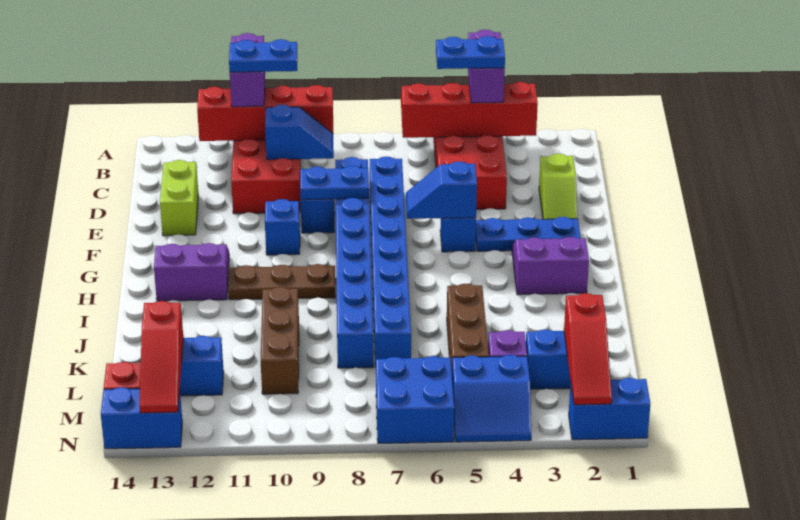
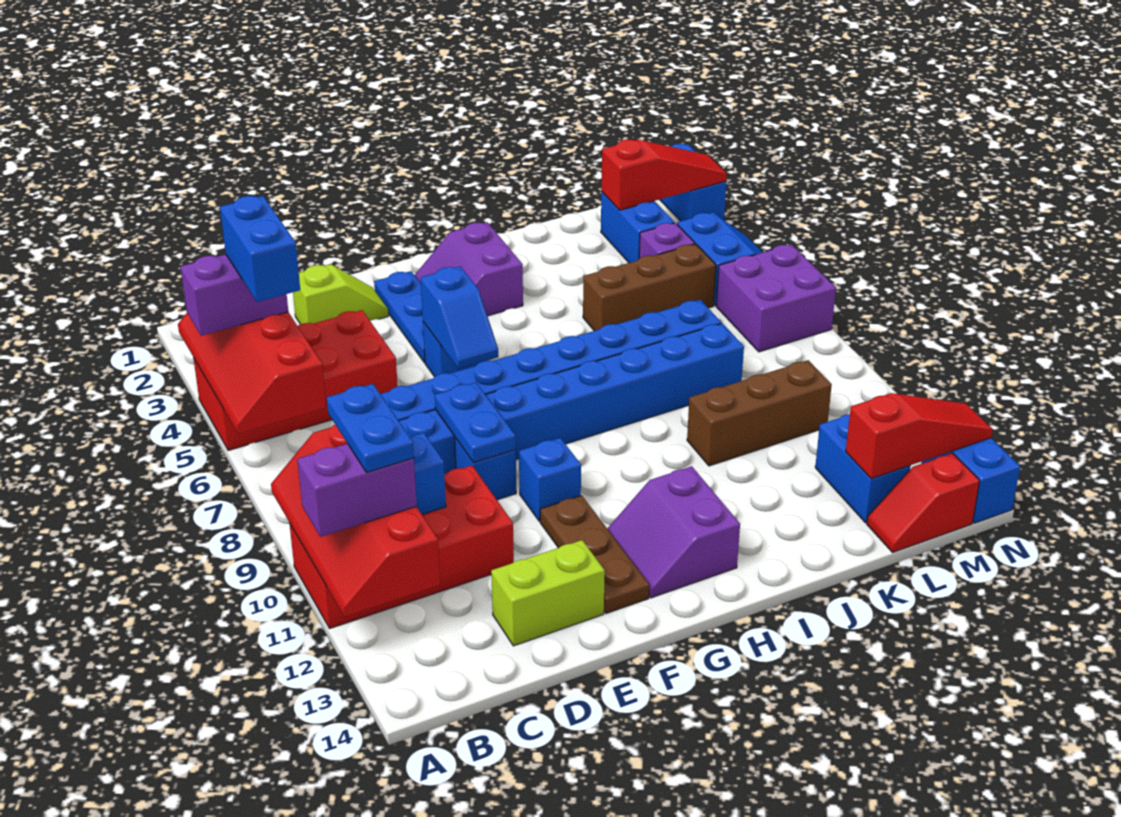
blue plate B4:B5 level 4 -> blue brick B4:B5 level 4
brown plate H9:H11 level 1 -> brown plate F11:F13 level 1
blue brick M6:N7 level 1 -> purple brick M6:N7 level 1

